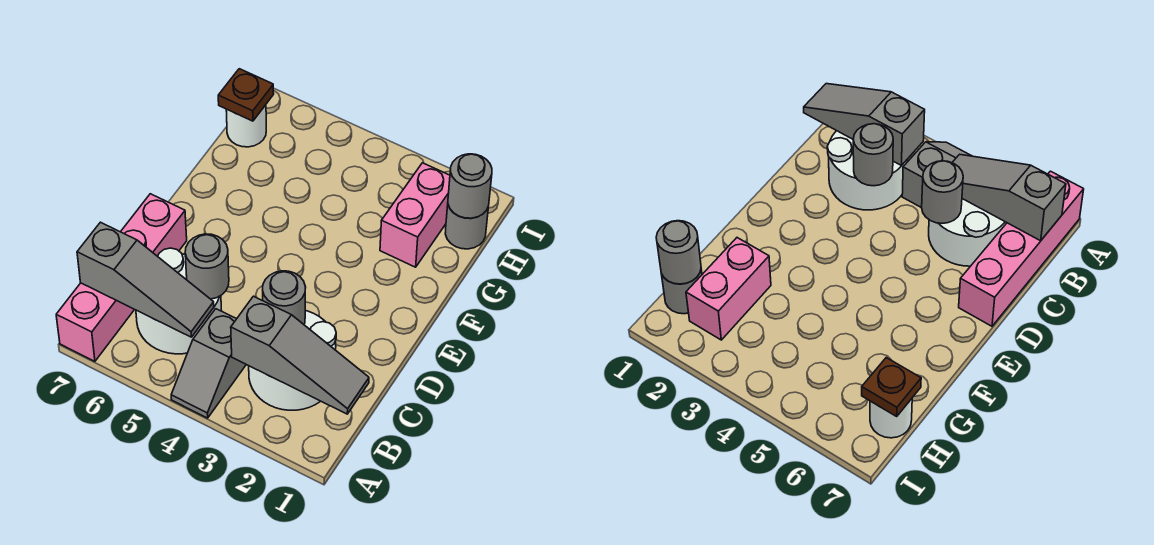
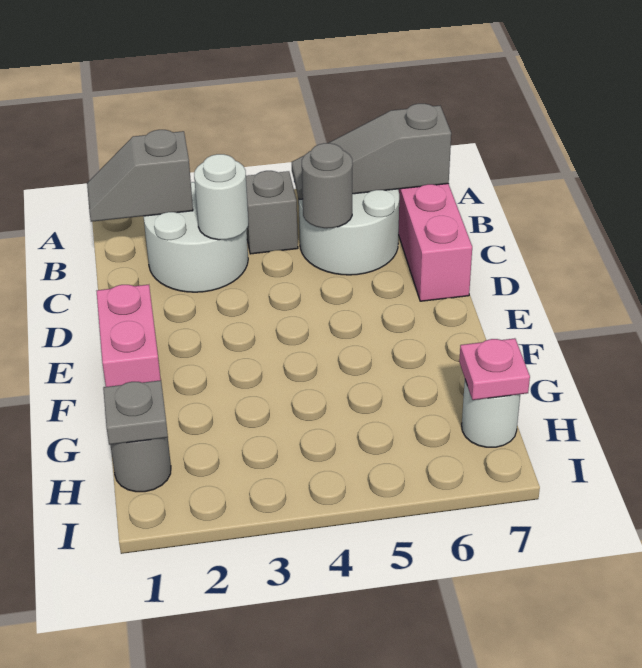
grey slope B1:B3 level 2 top 3 -> grey slope B1:B2 level 2 top 2
grey round brick C3 level 2 -> white round brick C3 level 2
pink brick G2:H2 level 1 -> pink brick E1:F1 level 1
grey round brick H1 level 2 -> grey plate H1 level 2
brown plate H7 level 2 -> pink plate H7 level 2

